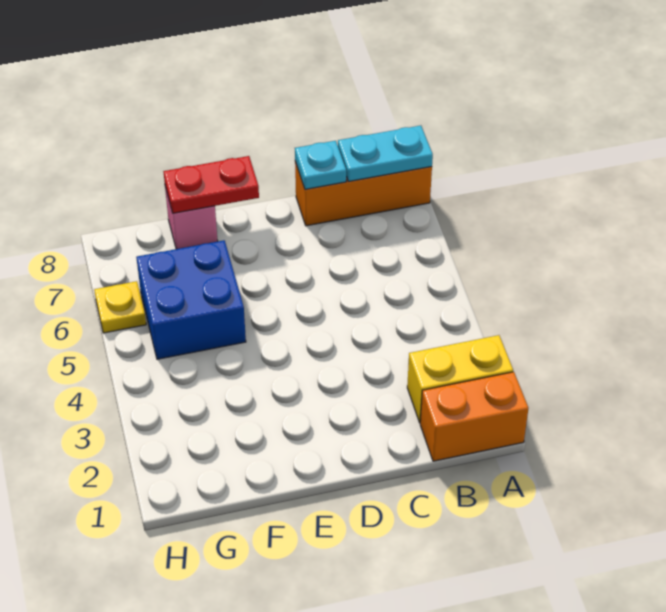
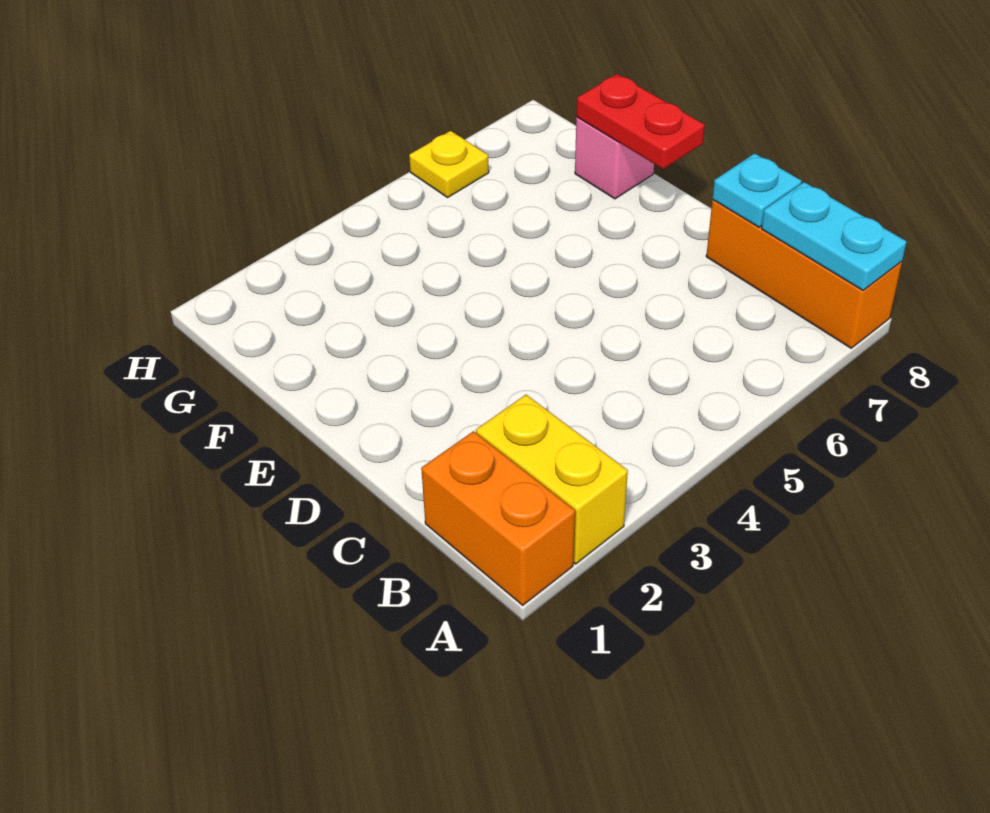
blue brick F5:G6 level 1 -> none

